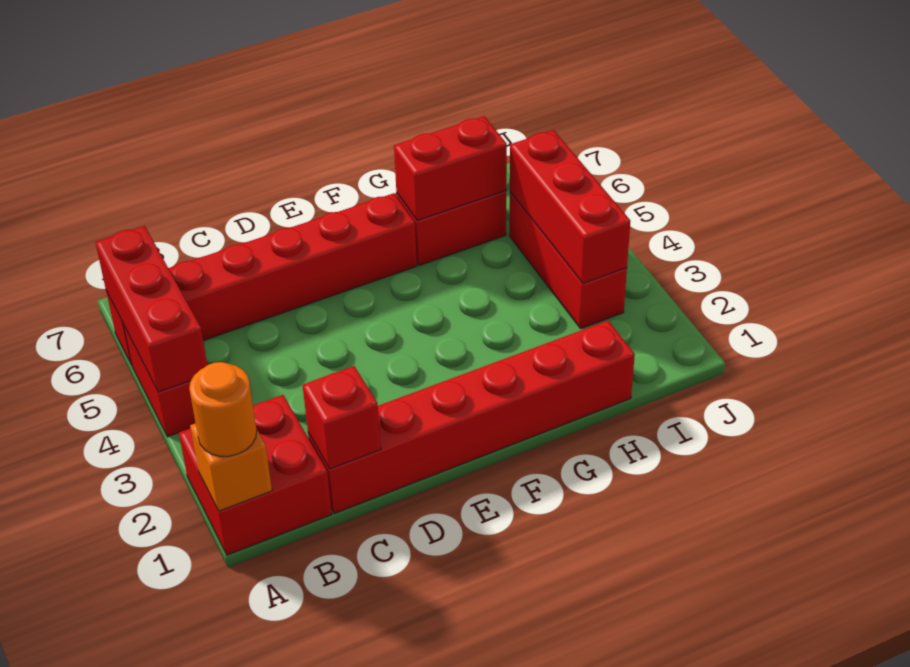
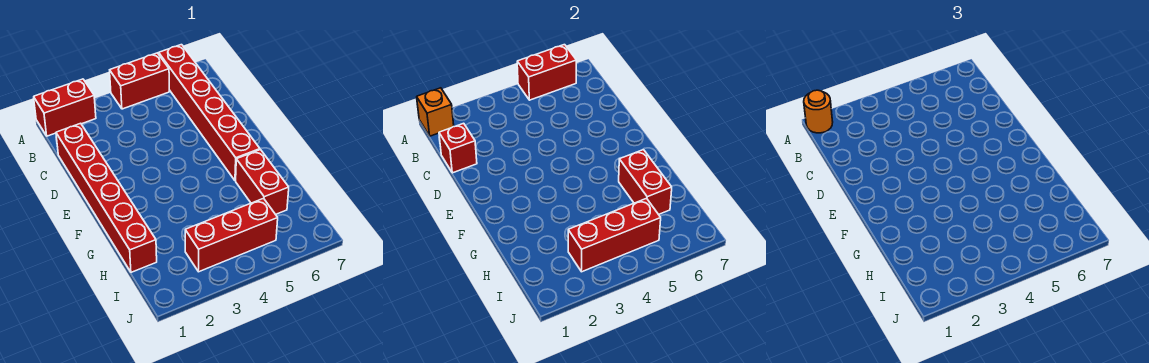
red brick A1:B2 level 1 -> red brick A1:A2 level 1
red brick A4:A6 level 2 -> red brick A5:A6 level 2

